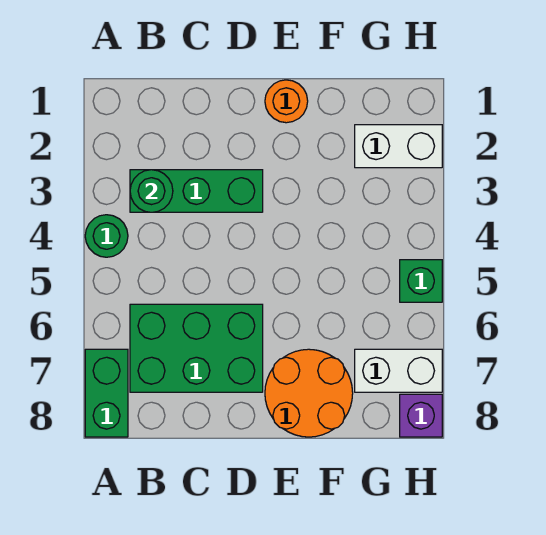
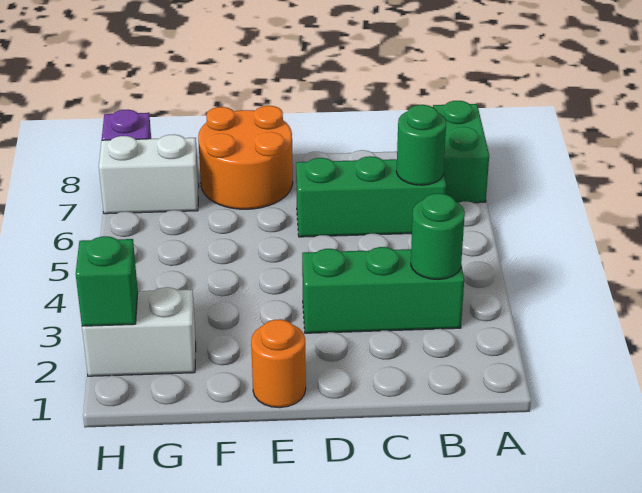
green round brick A4 level 1 -> green round brick B6 level 2
green brick B6:D7 level 1 -> green brick B6:D6 level 1
green brick H5 level 1 -> green brick H2 level 2

